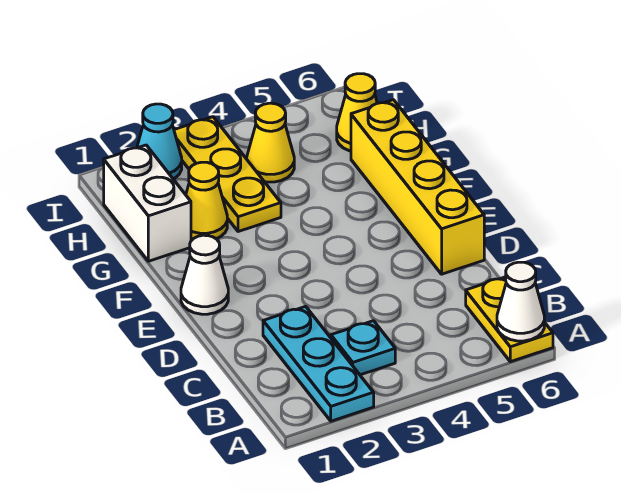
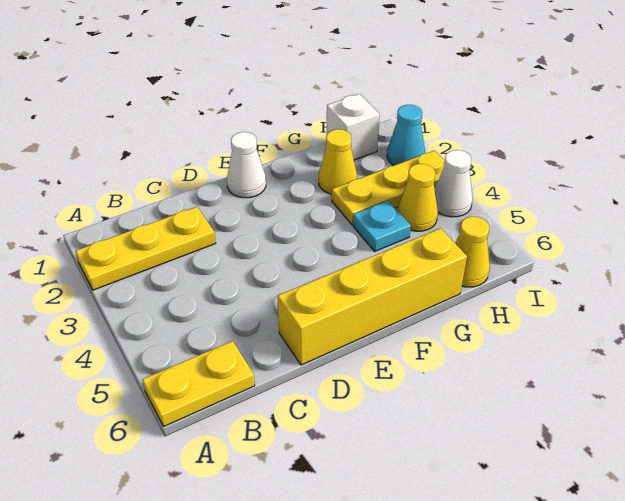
cyan plate A2:C2 level 1 -> yellow plate A2:C2 level 1
white cone A6 level 2 -> white cone I4 level 1
cyan plate B3 level 1 -> cyan plate G4 level 1
white brick G1:H1 level 1 -> white brick H1 level 1

